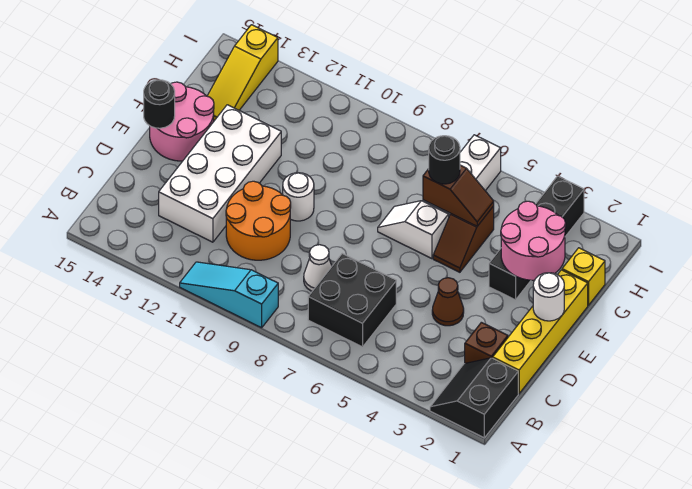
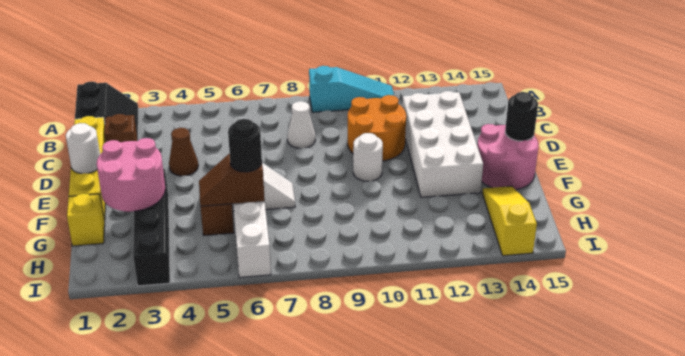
black brick B6:C7 level 1 -> none

